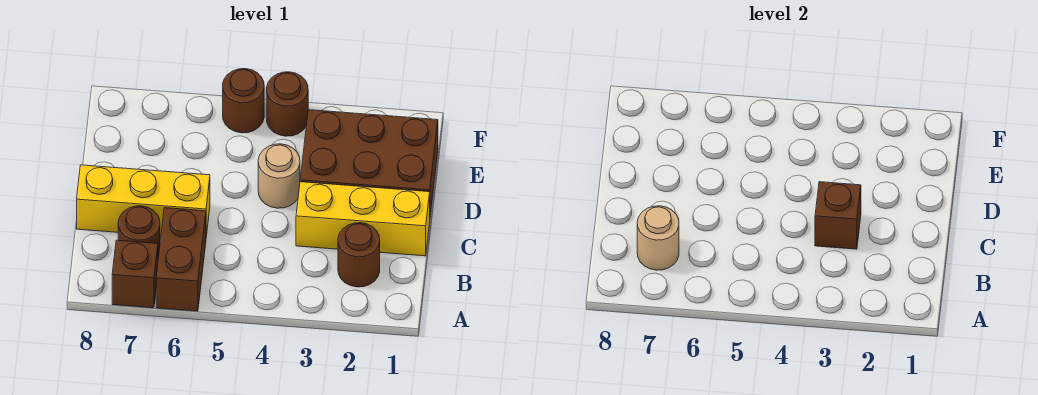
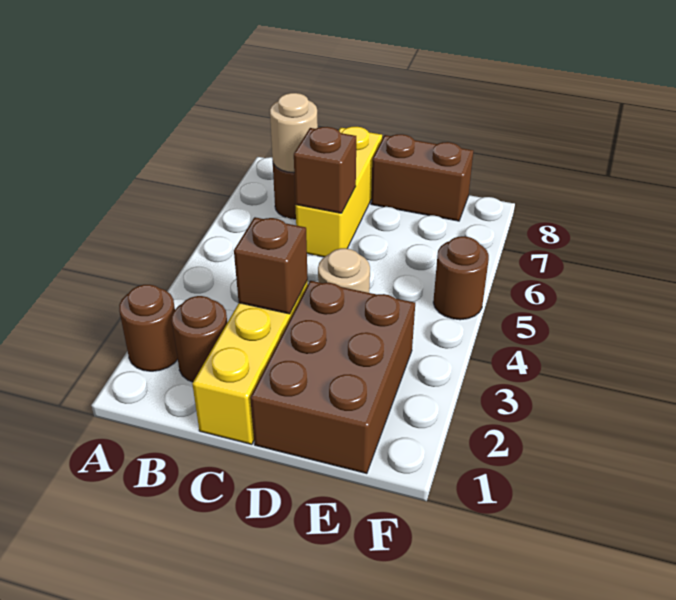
brown brick A6:B6 level 1 -> brown brick D8:E8 level 1
brown brick A7 level 1 -> brown brick C6 level 2
brown round brick F4 level 1 -> brown round brick A2 level 1

